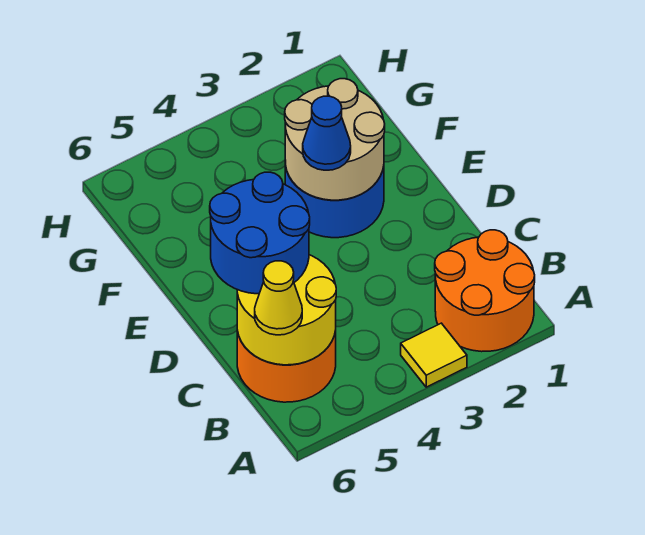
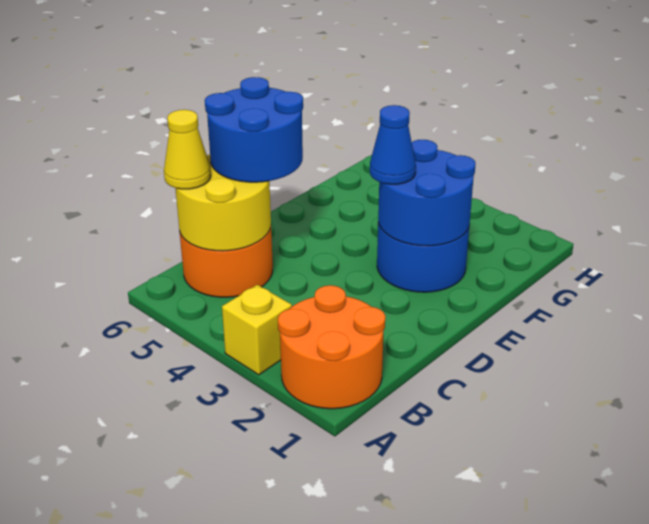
yellow tile A3 level 1 -> yellow brick A3 level 1
tan round brick E2:F3 level 2 -> blue round brick E2:F3 level 2

